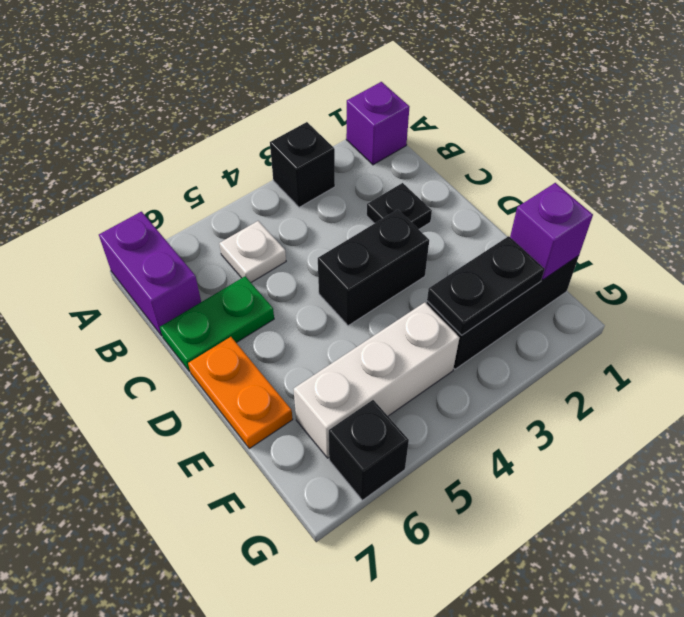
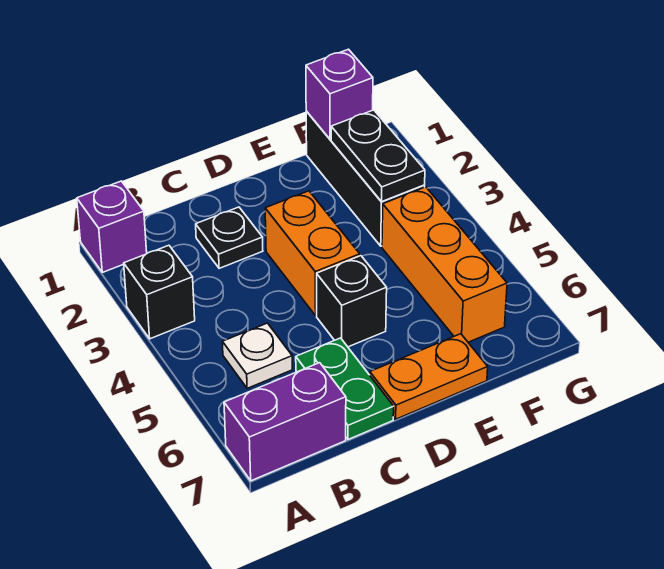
black brick D3:D4 level 1 -> orange brick D3:D4 level 1
white brick F4:F6 level 1 -> orange brick F4:F6 level 1
black brick G6 level 1 -> black brick D5 level 1

